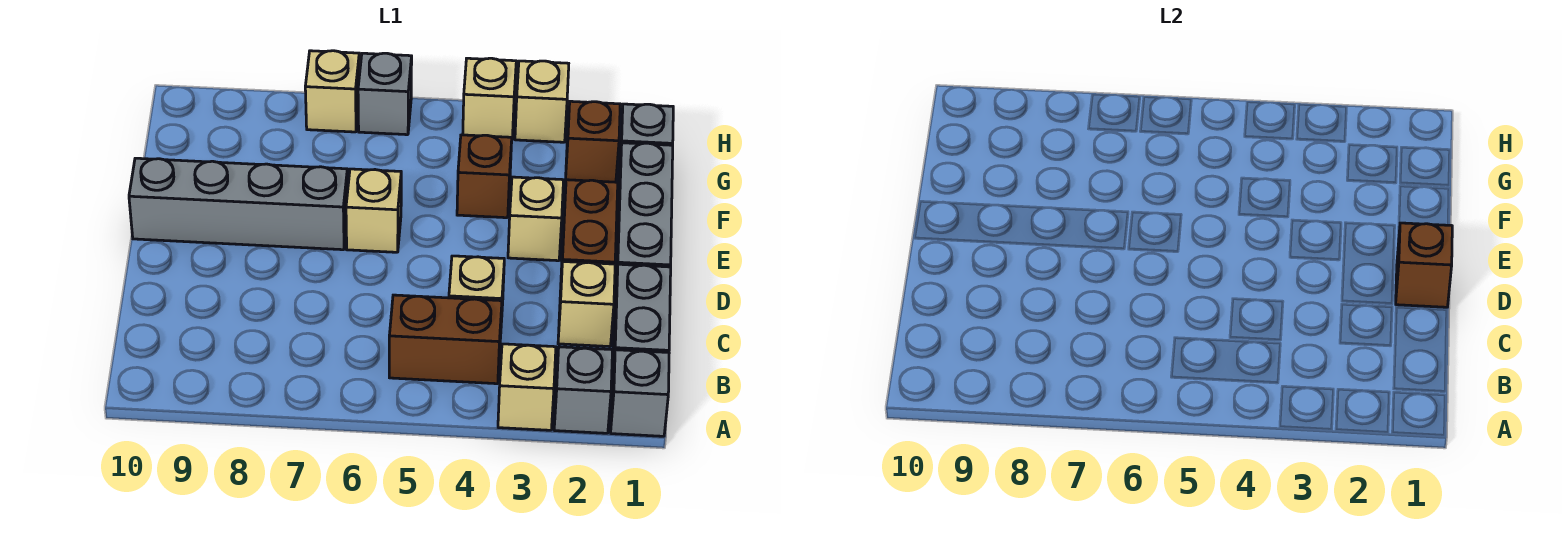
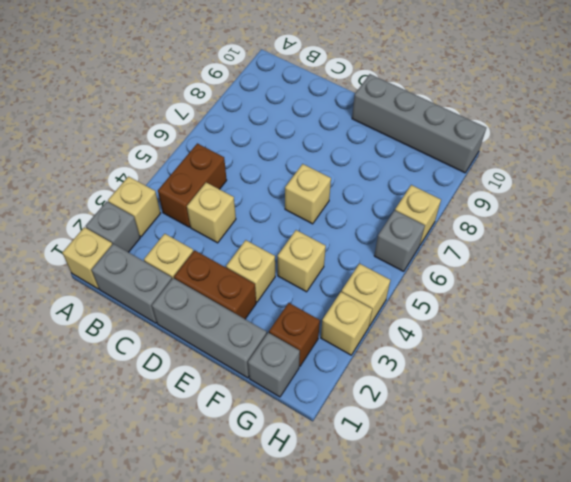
grey brick A1 level 1 -> tan brick A1 level 1
brown brick D1 level 2 -> none
grey brick E7:E10 level 1 -> grey brick E10:H10 level 1
brown brick F4 level 1 -> tan brick F4 level 1

